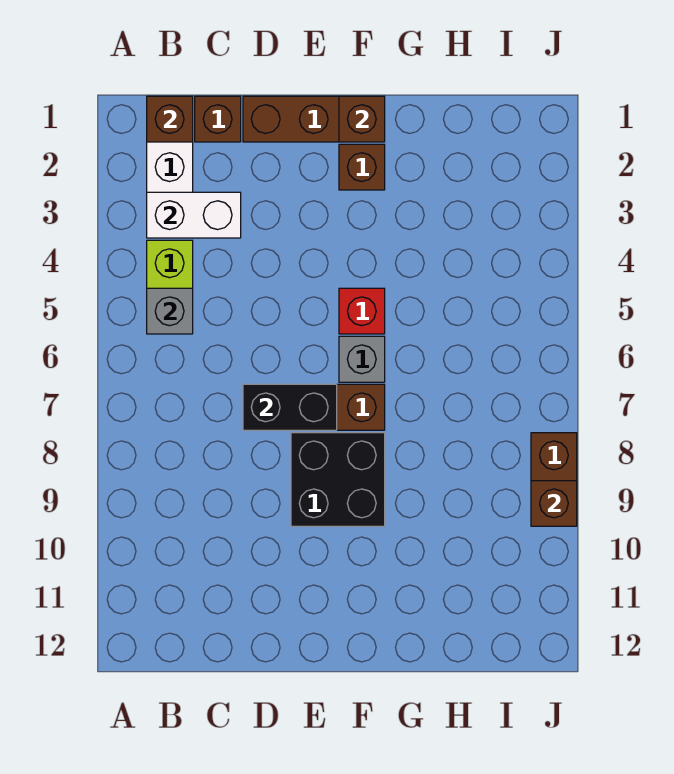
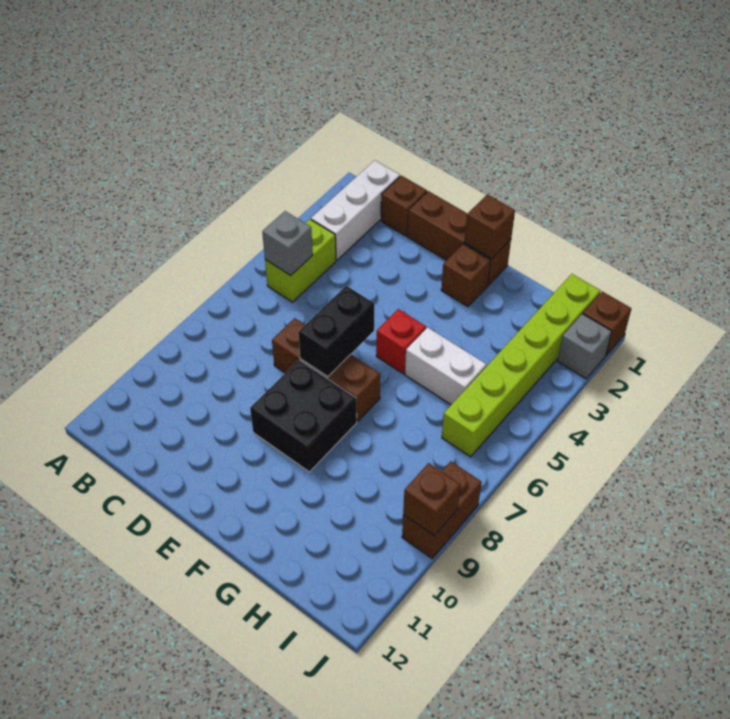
brown brick B1 level 2 -> brown brick J1 level 1
white brick B3:C3 level 2 -> white brick G5:H5 level 1
black brick D7:E7 level 2 -> black brick E6:E7 level 2
grey brick F6 level 1 -> grey brick J2 level 1
none -> lime brick I1:I6 level 1

